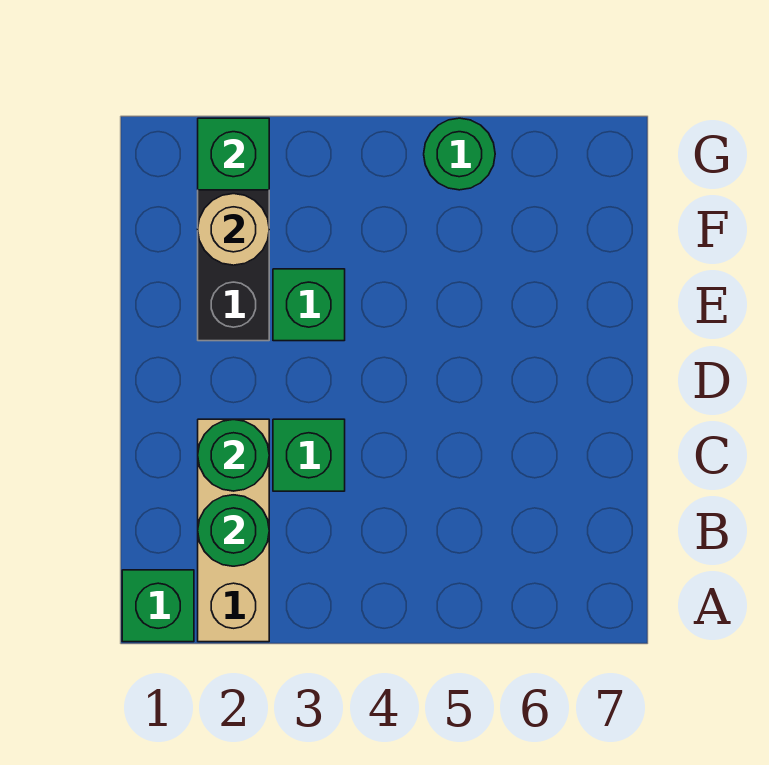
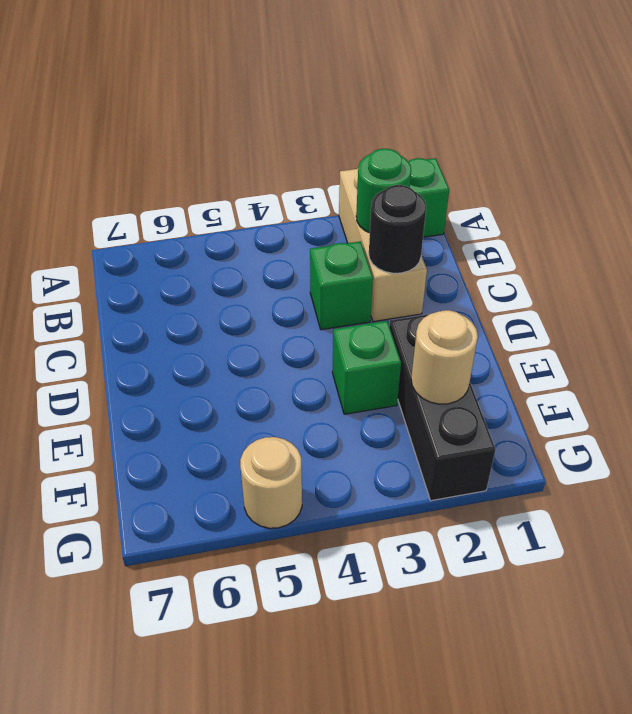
green round brick C2 level 2 -> black round brick C2 level 2
green brick G2 level 2 -> none
green round brick G5 level 1 -> tan round brick G5 level 1

